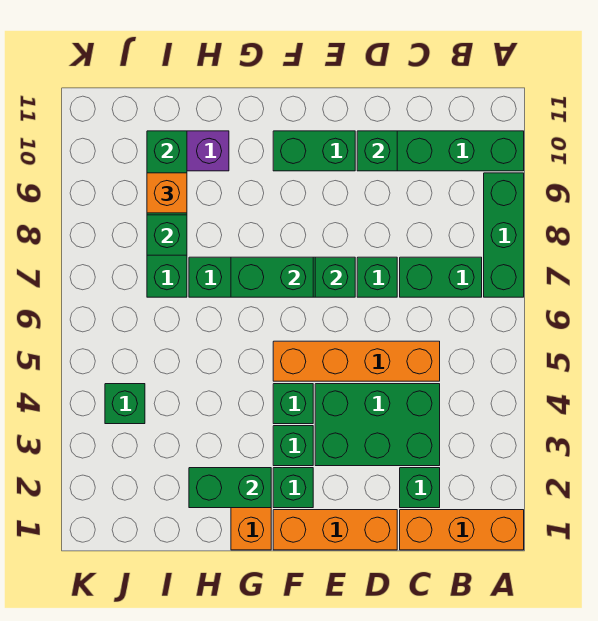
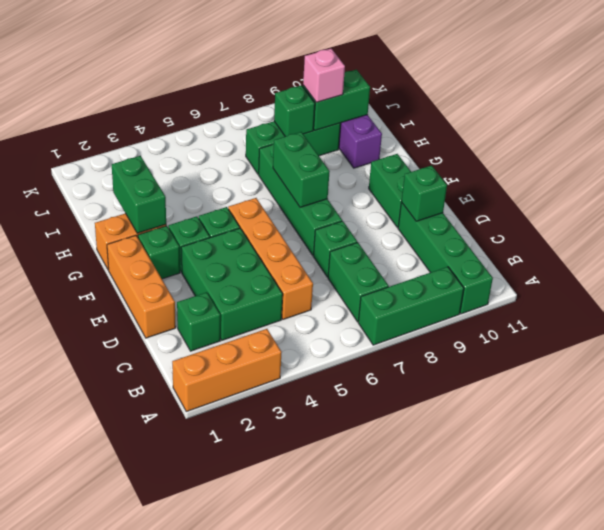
orange brick A1:C1 level 1 -> orange brick A1:A3 level 1
green brick E7 level 2 -> none
orange brick I9 level 3 -> pink brick I9 level 3
green brick J4 level 1 -> none

